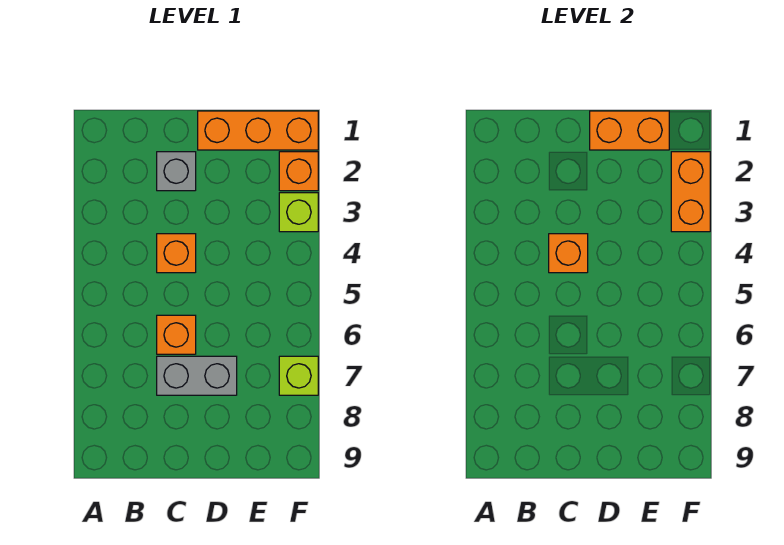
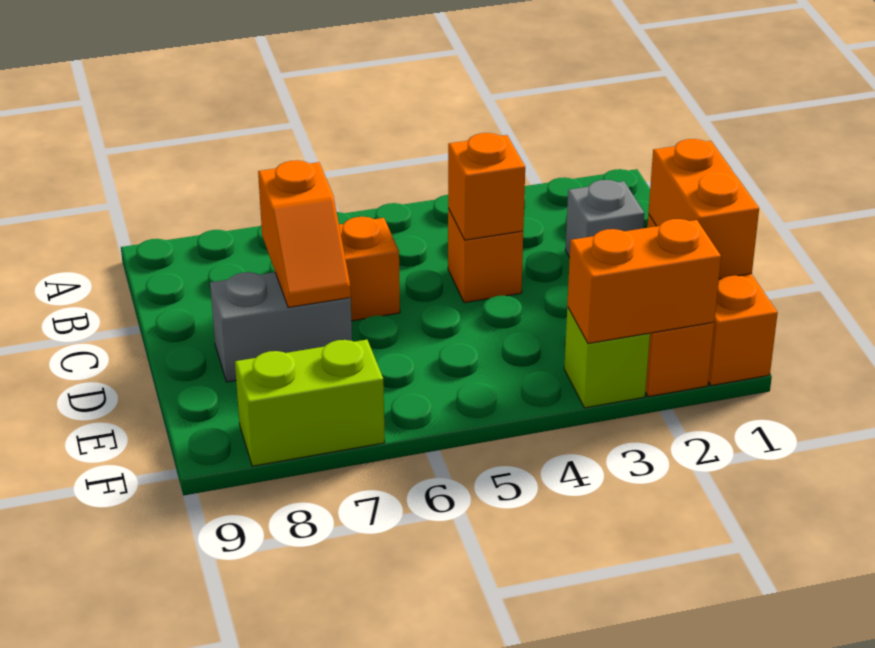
grey brick C7:D7 level 1 -> grey brick D7:D8 level 1
none -> orange slope C7:D7 level 2 top C
lime brick F7 level 1 -> lime brick F7:F8 level 1

